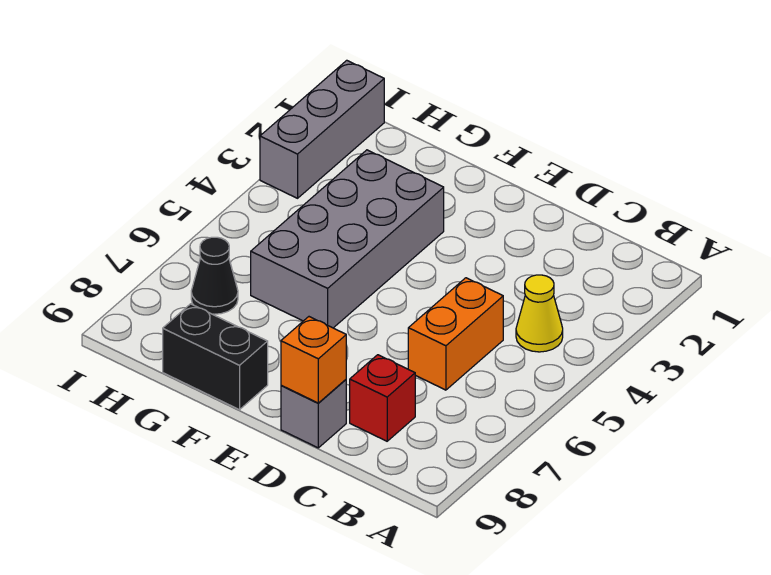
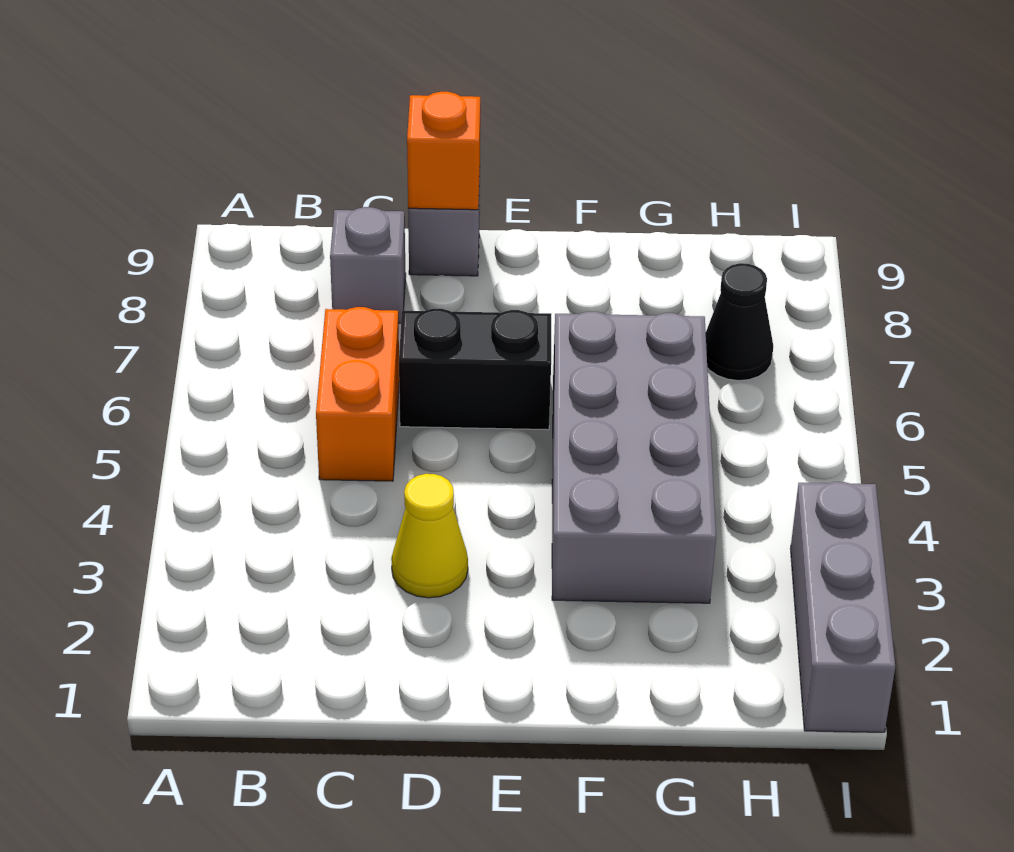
yellow cone B4 level 1 -> yellow cone D3 level 1
red brick C8 level 1 -> grey brick C8 level 1
black brick F9:G9 level 1 -> black brick D6:E6 level 1

